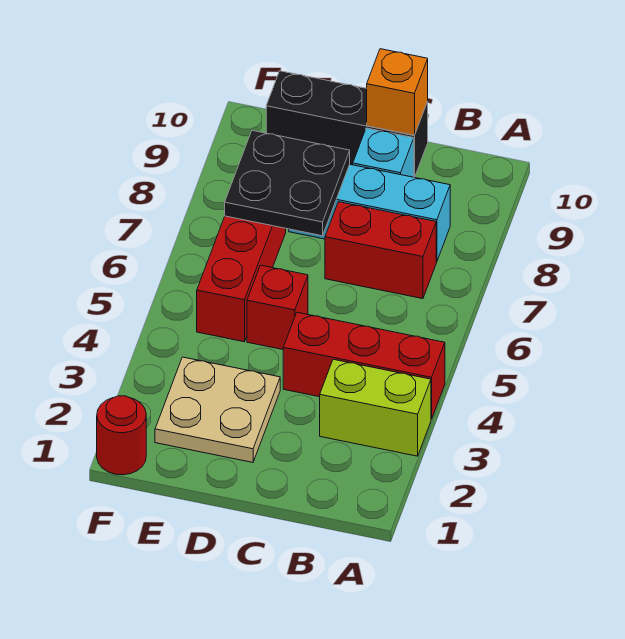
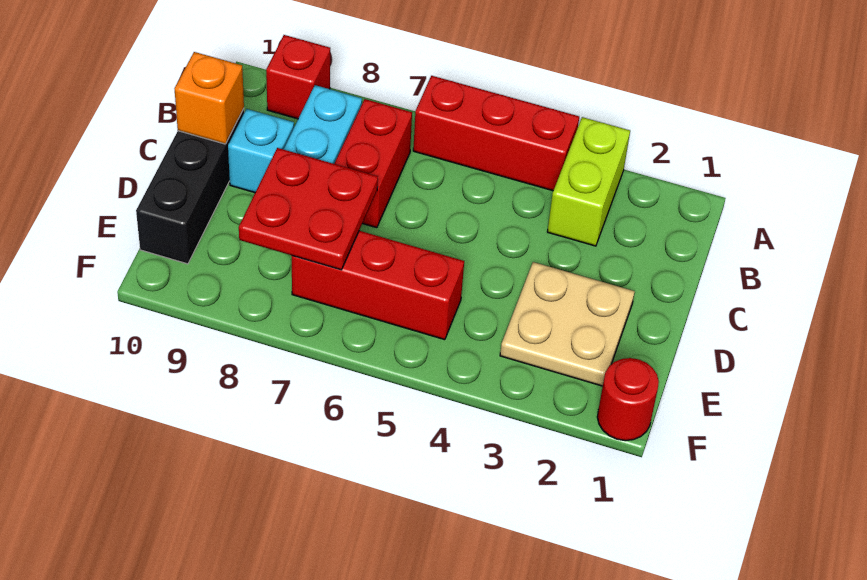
red brick A4:C4 level 1 -> red brick A4:A6 level 1
red brick D5 level 1 -> red brick A9 level 1
black plate D7:E8 level 2 -> red plate D7:E8 level 2

